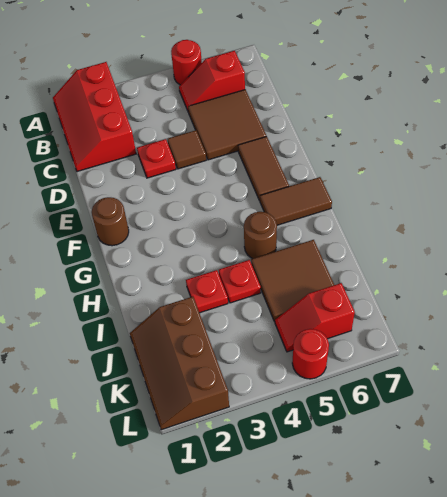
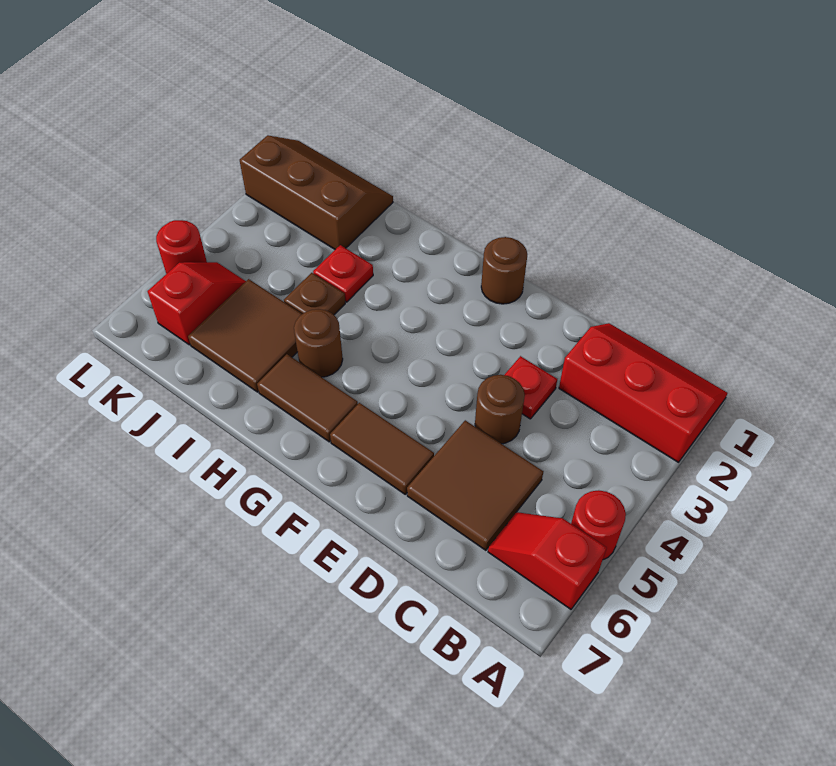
red slope B5:B6 level 1 top 6 -> red slope A6:B6 level 1 top A
brown tile D4 level 1 -> brown round brick D4 level 1
brown tile G6:G7 level 1 -> brown tile G6:H6 level 1
red plate I4 level 1 -> brown plate I4 level 1

